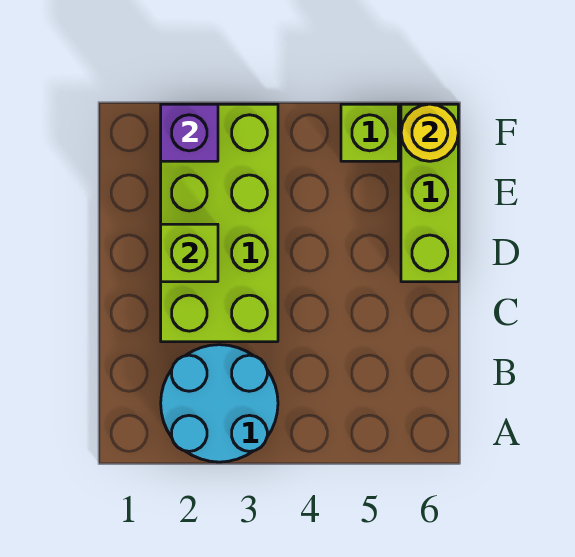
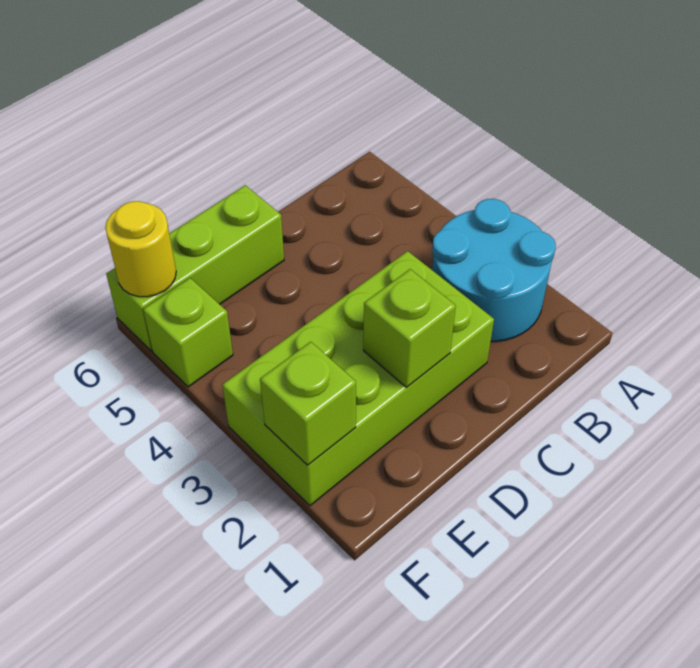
purple brick F2 level 2 -> lime brick F2 level 2

